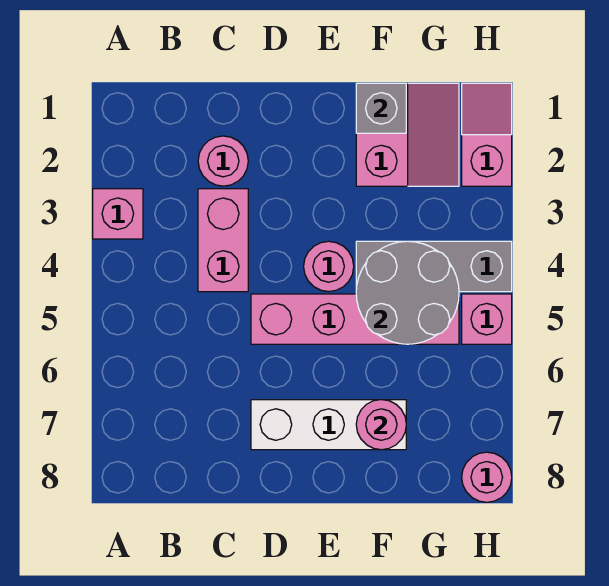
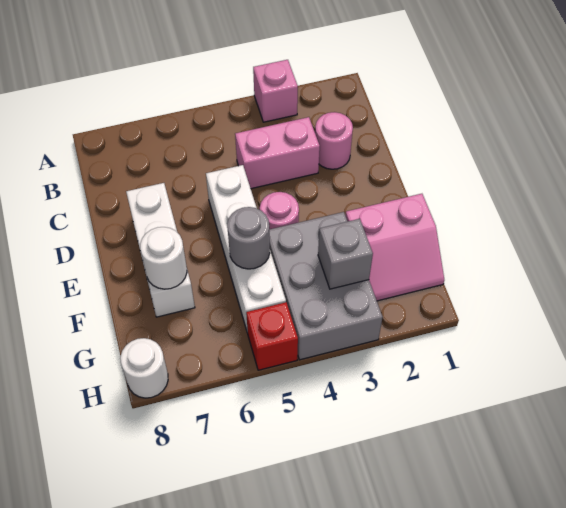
pink brick D5:G5 level 1 -> white brick D5:G5 level 1
grey brick F1 level 2 -> grey brick G3 level 2
grey brick F4:H4 level 1 -> grey brick F3:H4 level 1
grey round brick F4:G5 level 2 -> grey round brick F5 level 2
pink round brick F7 level 2 -> white round brick F7 level 2
pink slope H1:H2 level 1 top 2 -> none
pink brick H5 level 1 -> red brick H5 level 1
pink round brick H8 level 1 -> white round brick H8 level 1

